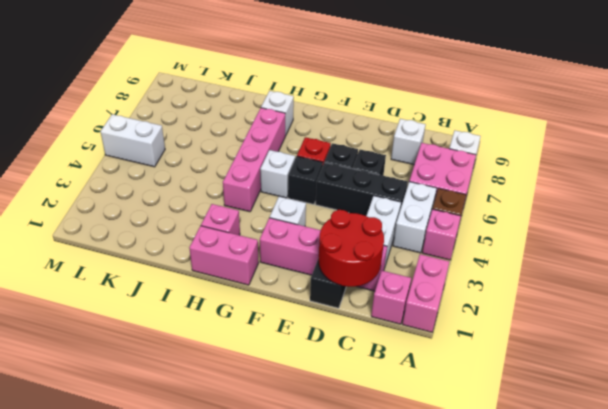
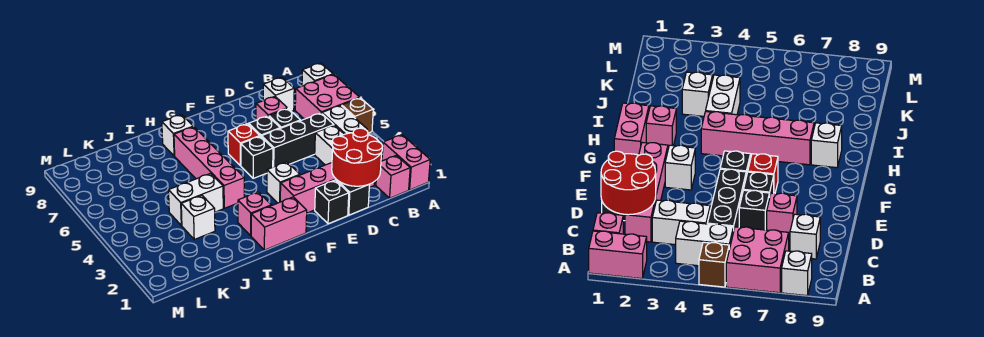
pink brick A4 level 1 -> pink brick D7 level 1
none -> black brick E1 level 1
white brick G5 level 1 -> white brick J3 level 1
white brick L5:M5 level 1 -> white brick I4:J4 level 1

